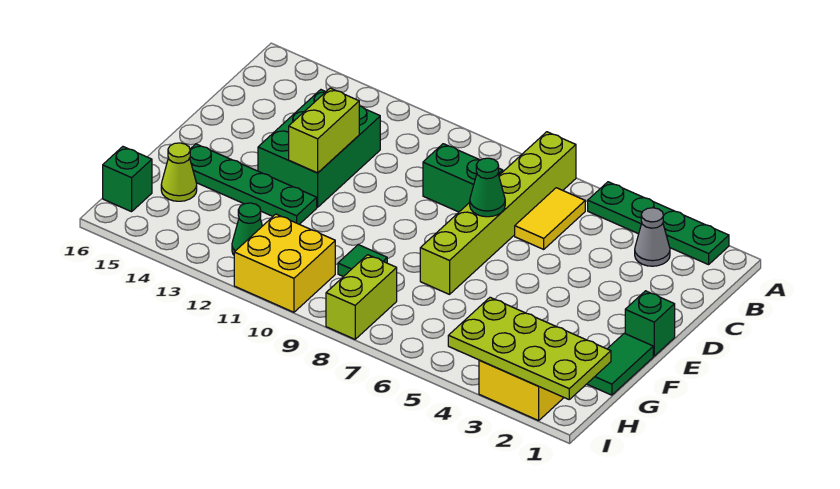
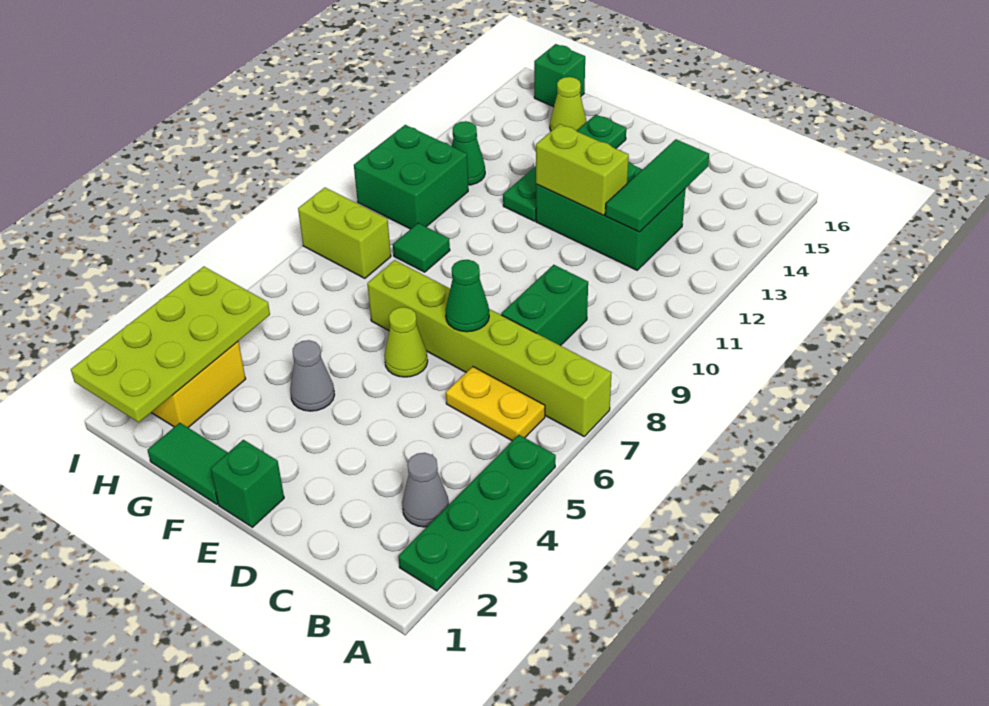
yellow tile B6:C6 level 1 -> yellow plate B6:C6 level 1
none -> green tile C12:C14 level 2
none -> lime cone E6 level 1
none -> grey cone F4 level 1
yellow brick H10:I11 level 1 -> green brick H10:I11 level 1

